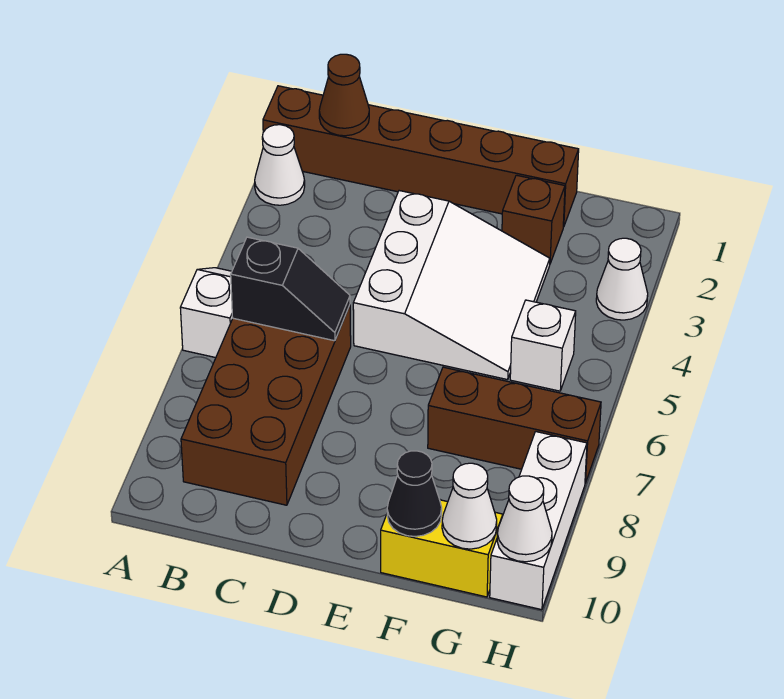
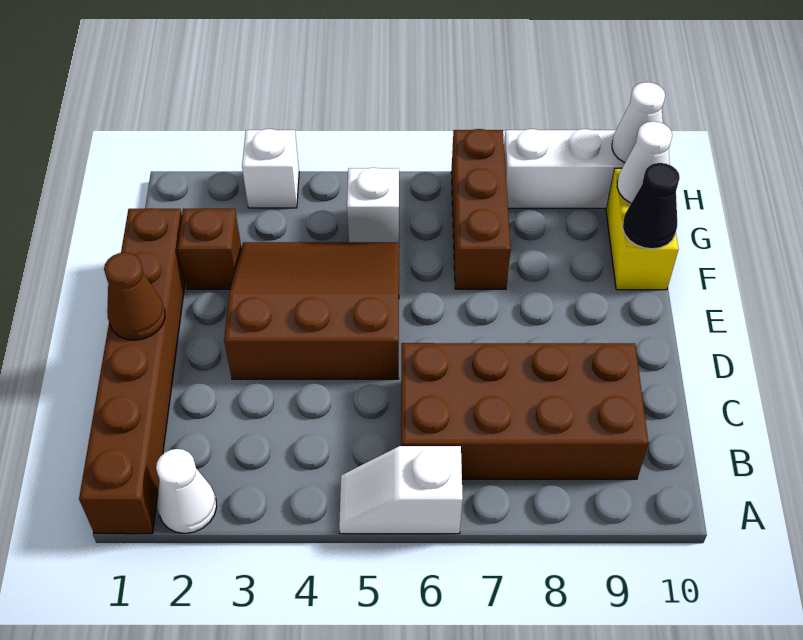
brown cone B1 level 2 -> brown cone D1 level 2
black slope B6:C6 level 2 top B -> none
white slope D3:F5 level 1 top D -> brown slope D3:F5 level 1 top D
white cone H3 level 1 -> white brick H3 level 1

